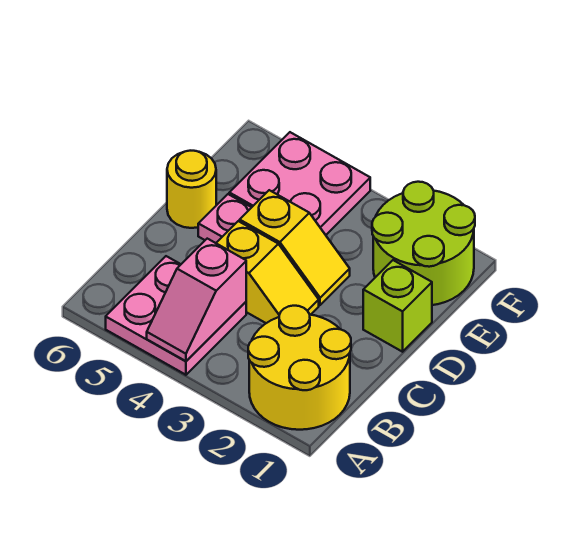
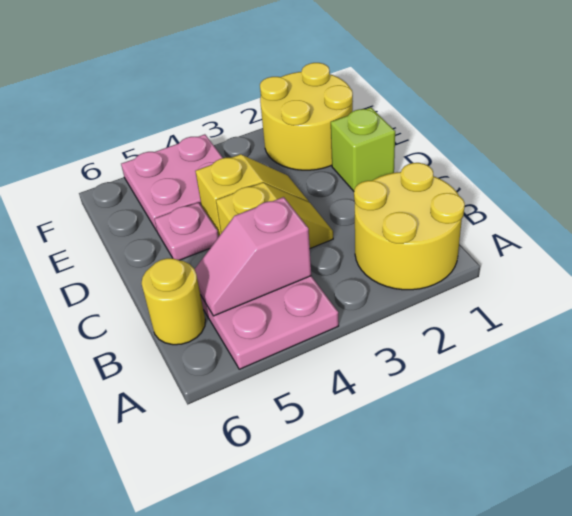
pink slope A4:B4 level 2 top B -> pink slope B4:B5 level 2 top 4
yellow round brick D6 level 1 -> yellow round brick B6 level 1
lime round brick E1:F2 level 1 -> yellow round brick E1:F2 level 1

